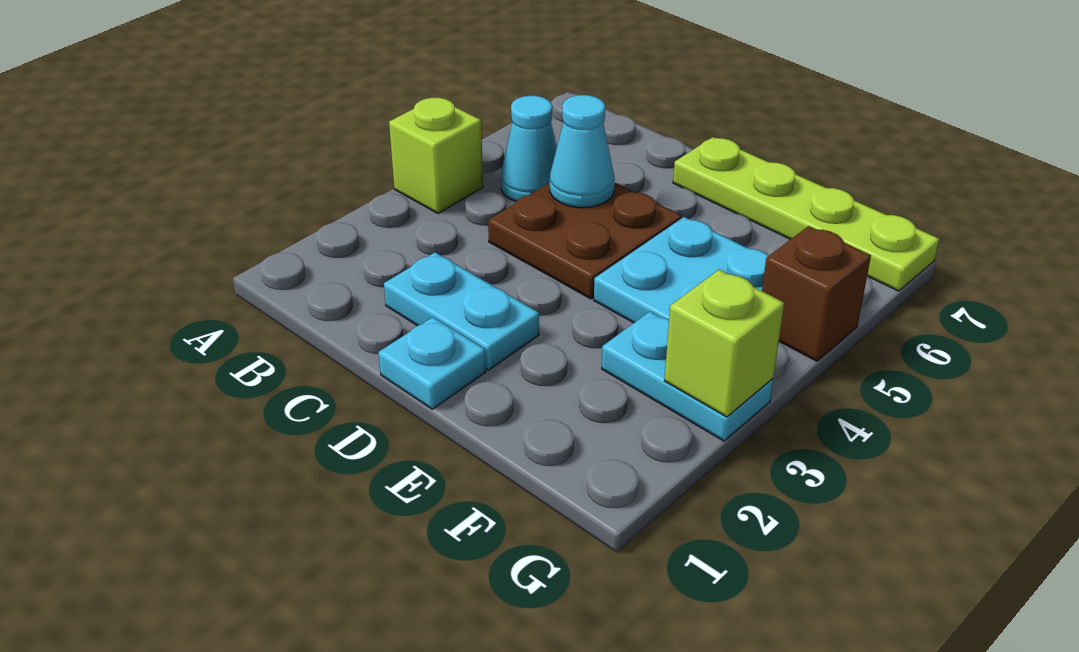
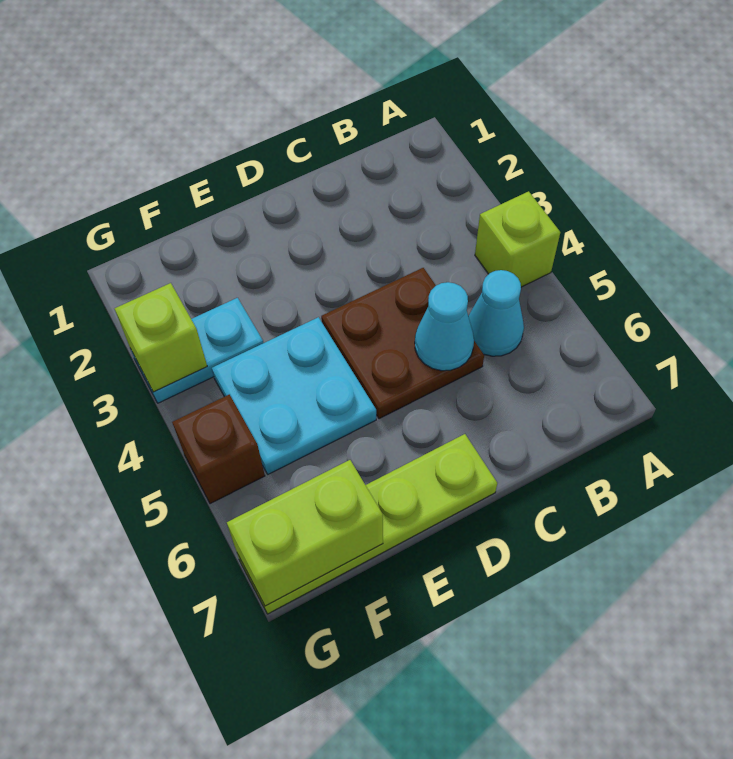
cyan plate C2:D2 level 1 -> none
cyan plate D1 level 1 -> none
none -> lime brick F7:G7 level 2

